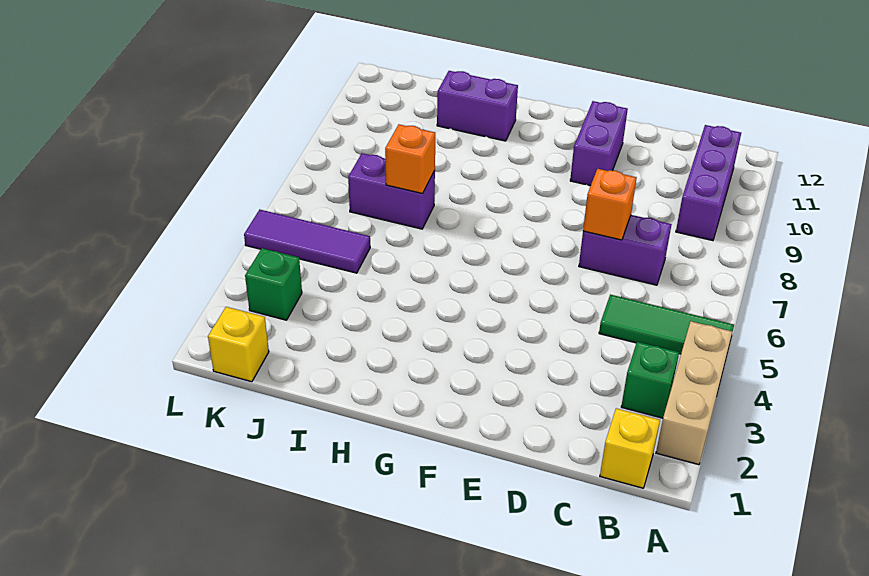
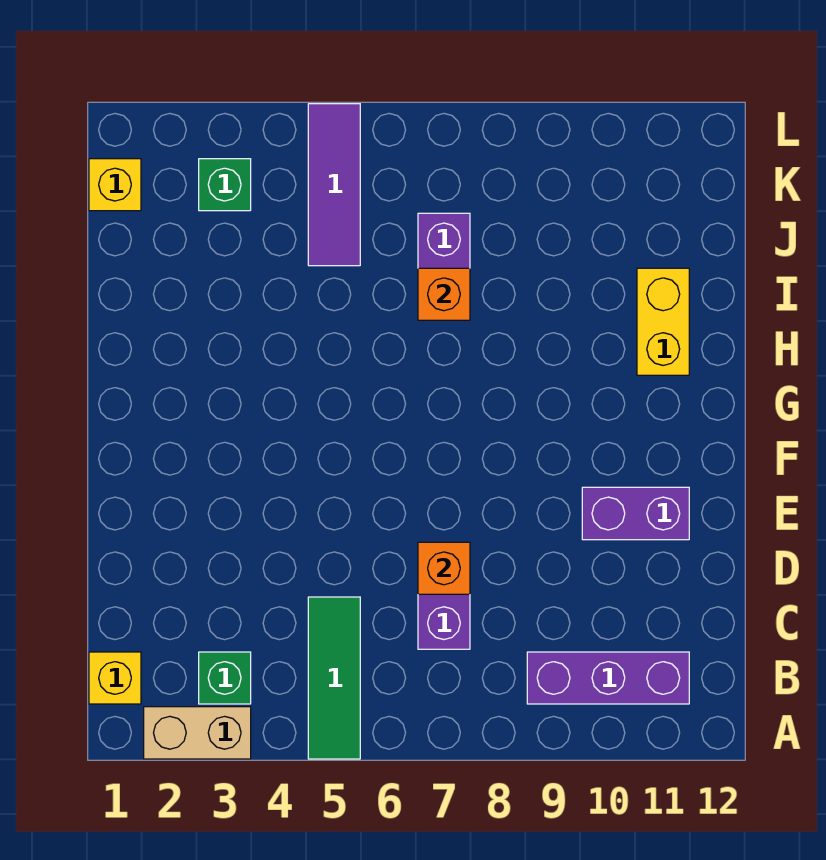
tan brick A2:A4 level 1 -> tan brick A2:A3 level 1
purple brick H11:I11 level 1 -> yellow brick H11:I11 level 1

